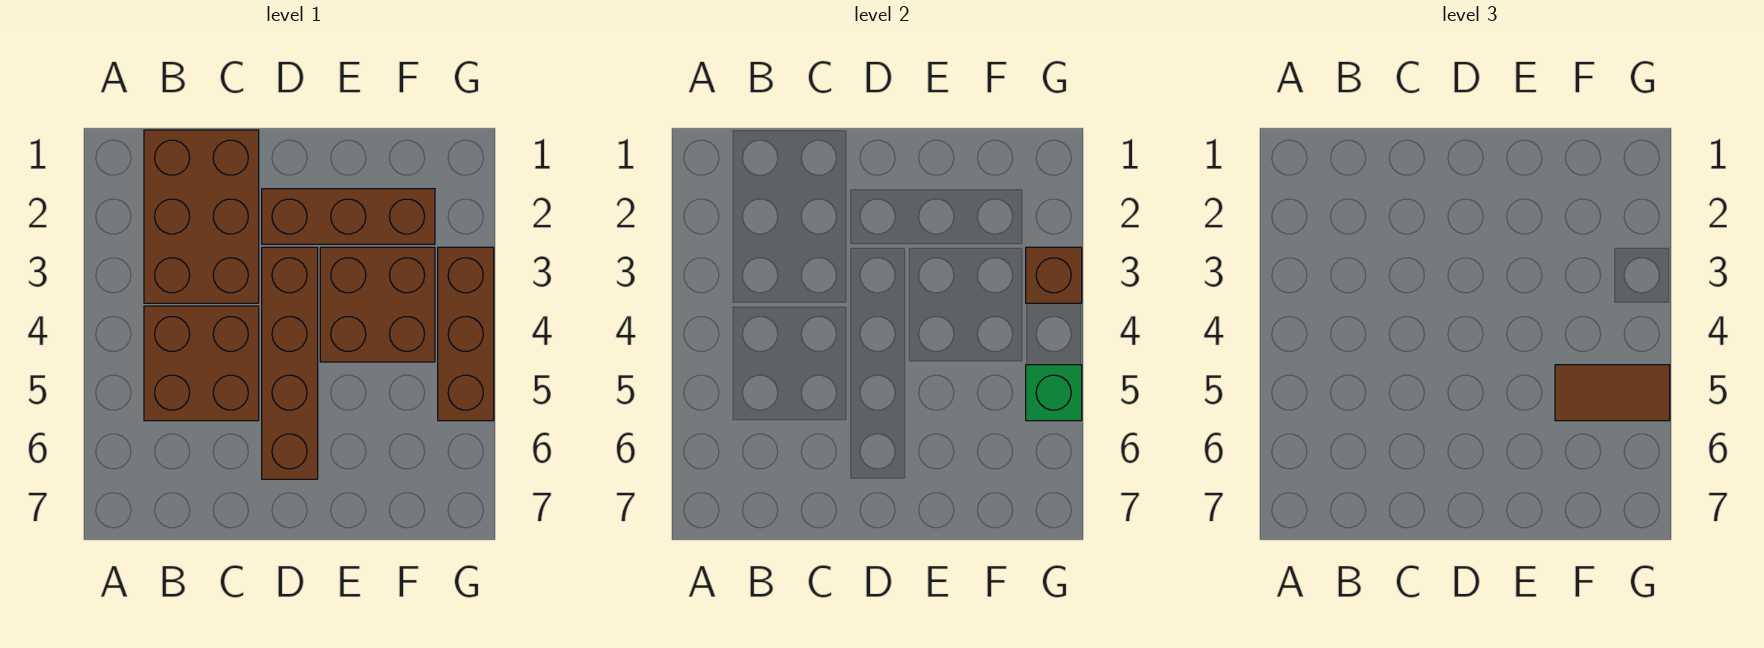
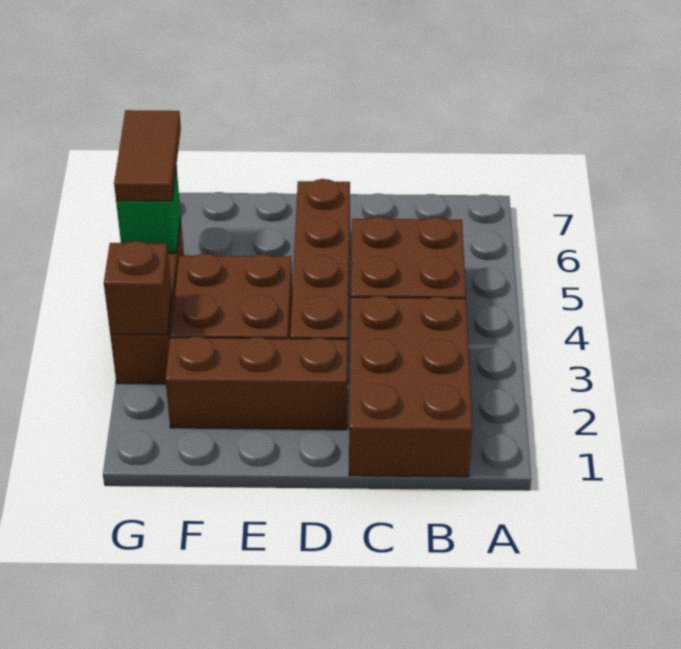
brown tile F5:G5 level 3 -> brown tile G5:G6 level 3

